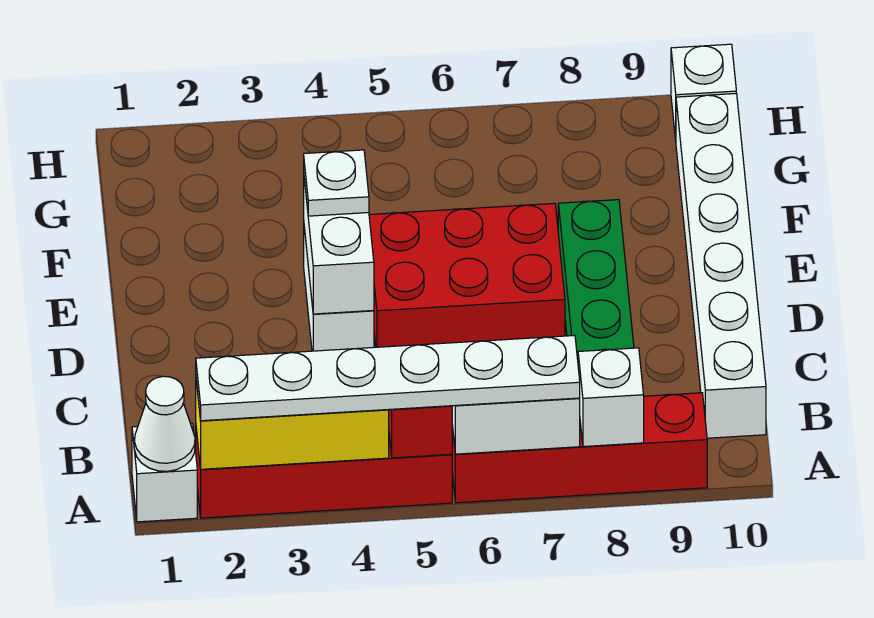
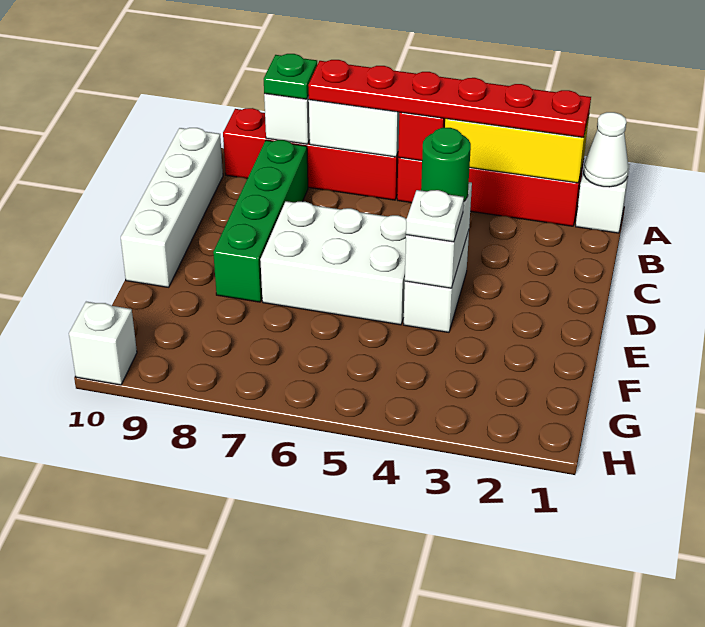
white plate A2:A7 level 3 -> red plate A2:A7 level 3
none -> green plate A8 level 3
white brick B10:G10 level 1 -> white brick B10:E10 level 1
none -> green round brick D4 level 3
red brick D5:E7 level 1 -> white brick D5:E7 level 1

